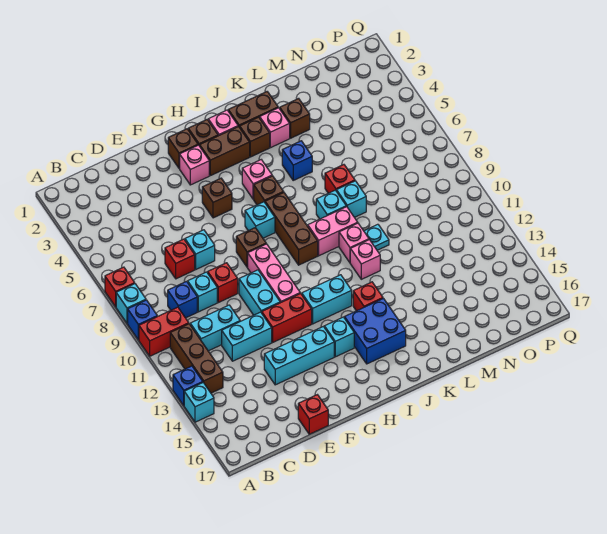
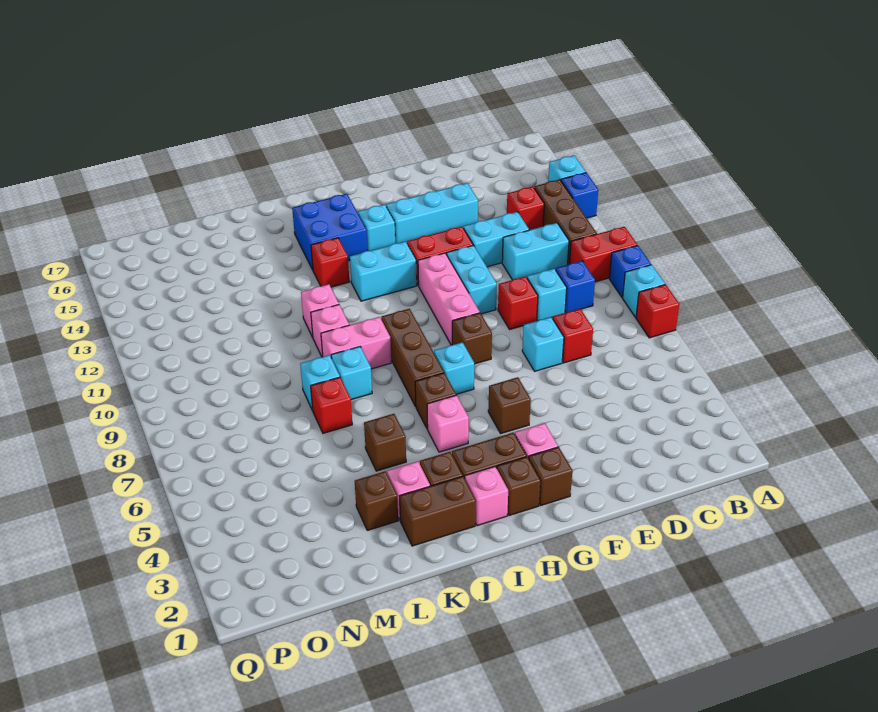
red brick E17 level 1 -> red brick C13 level 1
blue brick K5 level 1 -> brown brick K5 level 1
cyan plate L10 level 1 -> none

